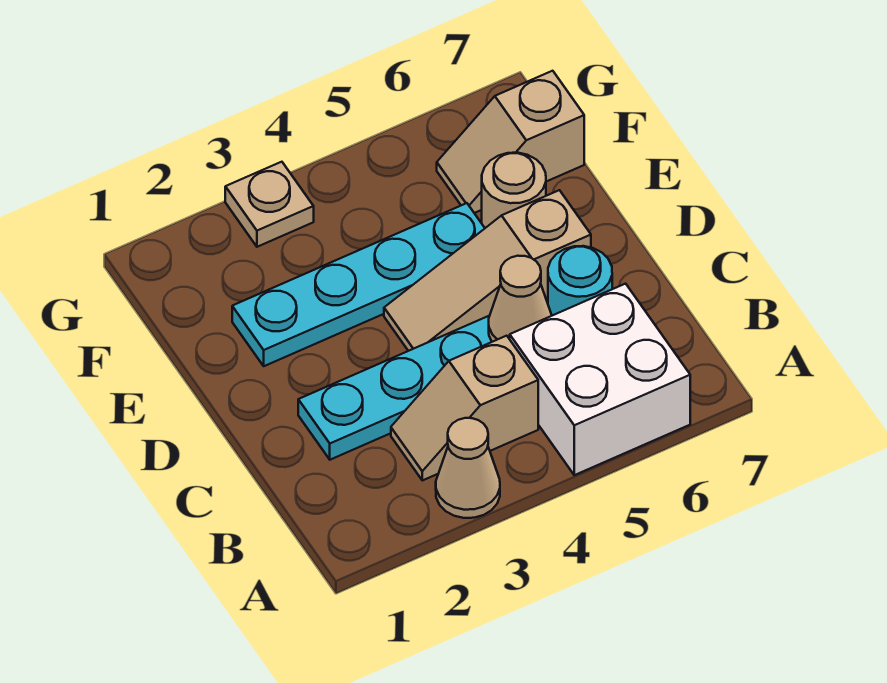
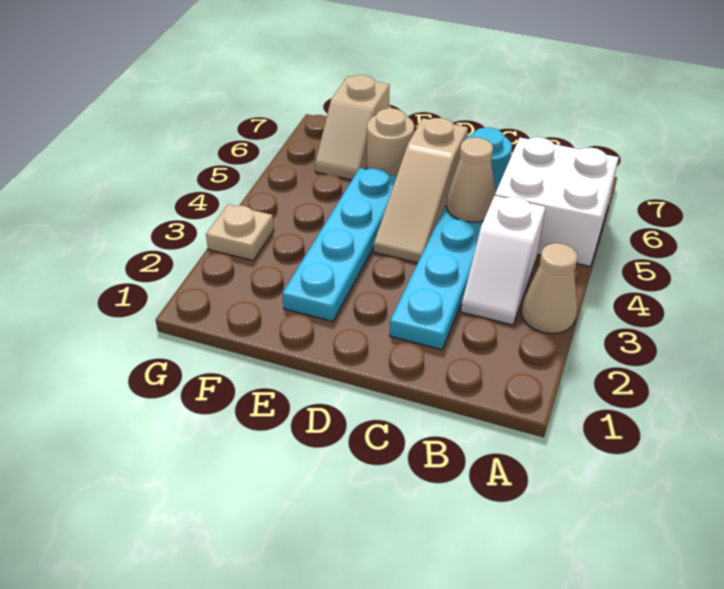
tan slope B3:B4 level 1 top 4 -> white slope B3:B4 level 1 top 4

